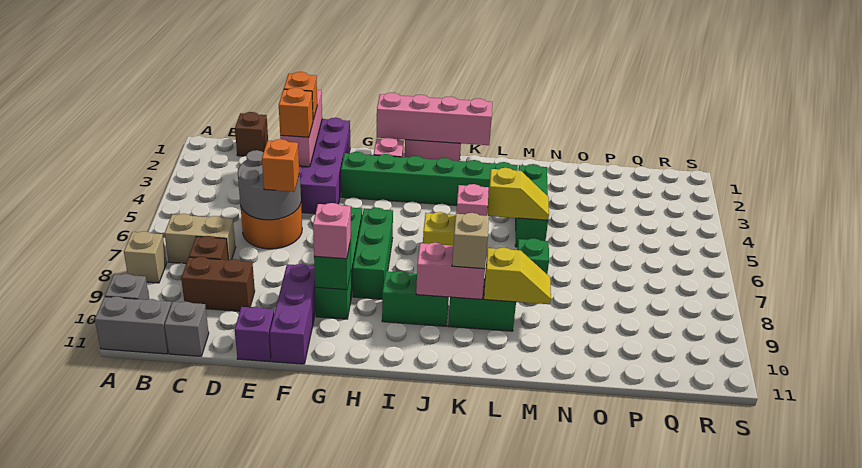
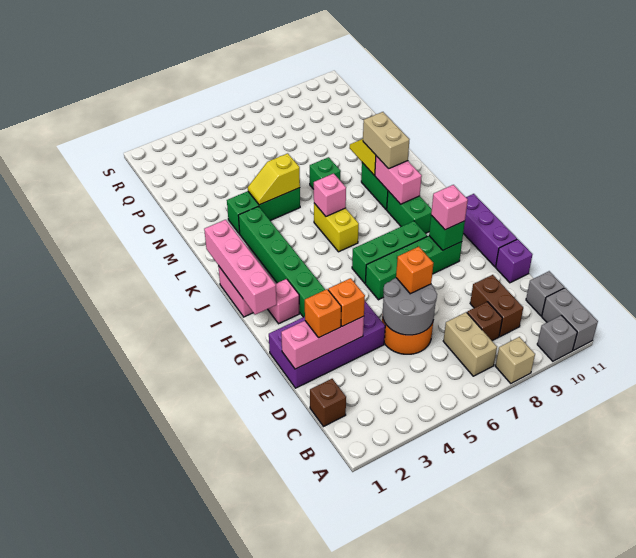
purple brick F9:F11 level 1 -> purple brick F11:H11 level 1
tan brick K9 level 3 -> tan brick K9:L9 level 3
yellow slope L5:M5 level 2 top L -> yellow slope M4:M5 level 2 top 5

